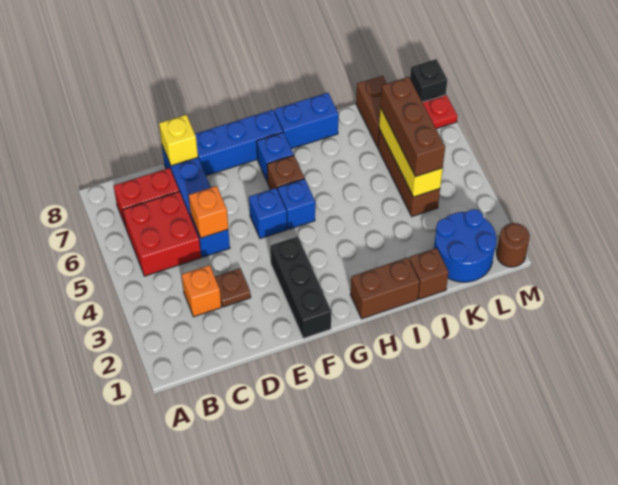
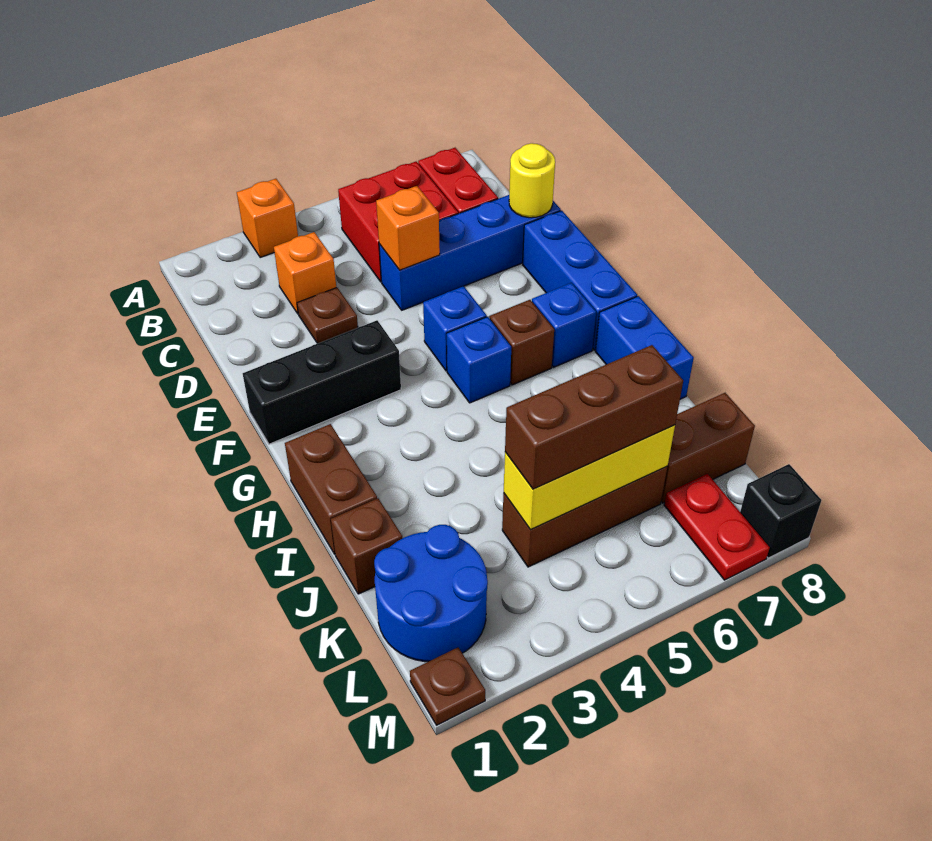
none -> orange brick A3 level 1
yellow brick D8 level 2 -> yellow round brick D8 level 2
brown round brick M1 level 1 -> brown plate M1 level 1

